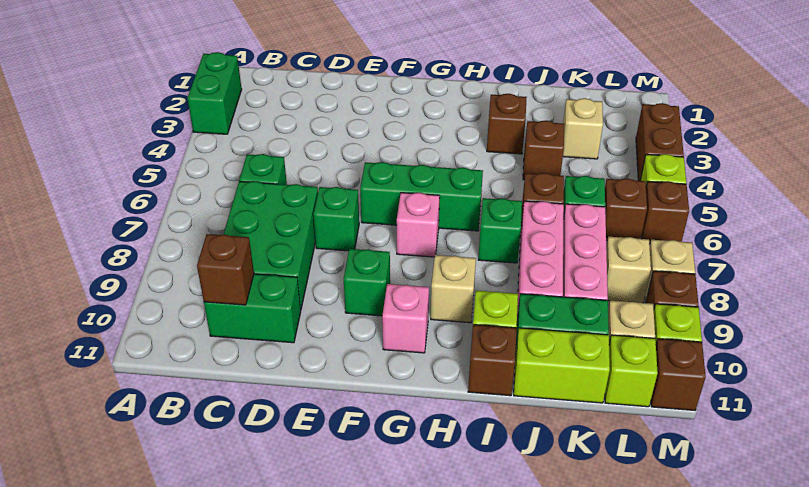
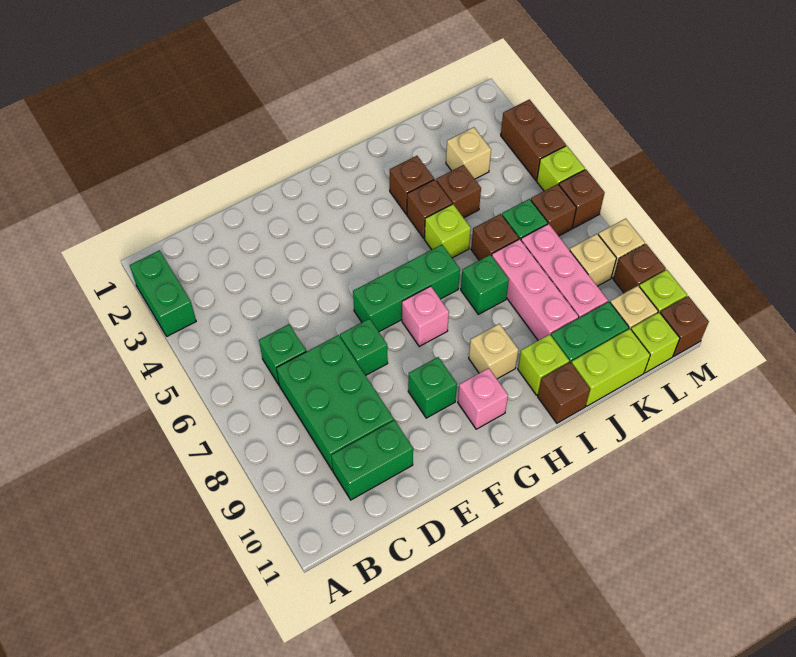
brown brick C10 level 2 -> brown brick I4 level 1
none -> lime brick I5 level 1

